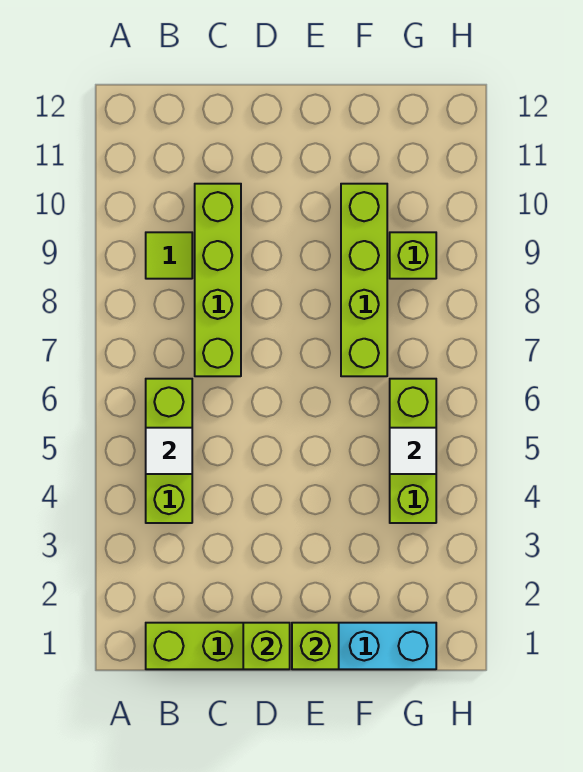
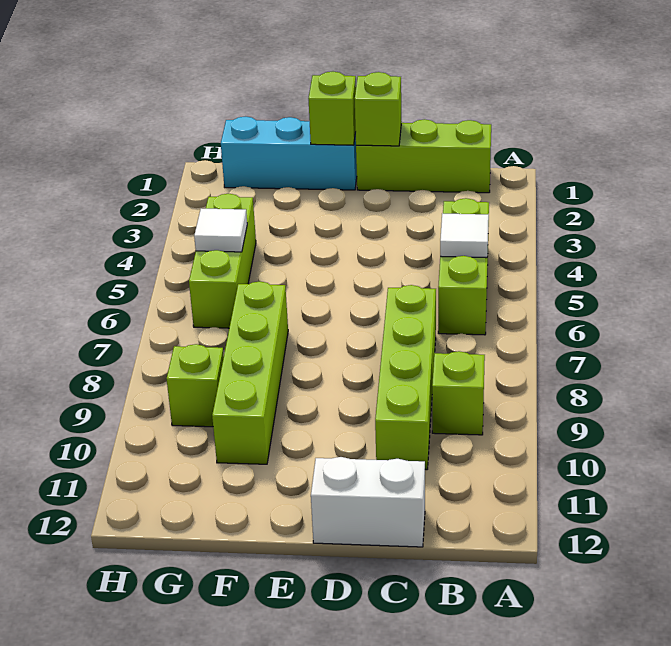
lime tile B9 level 1 -> lime brick B9 level 1
none -> white brick C12:D12 level 1

